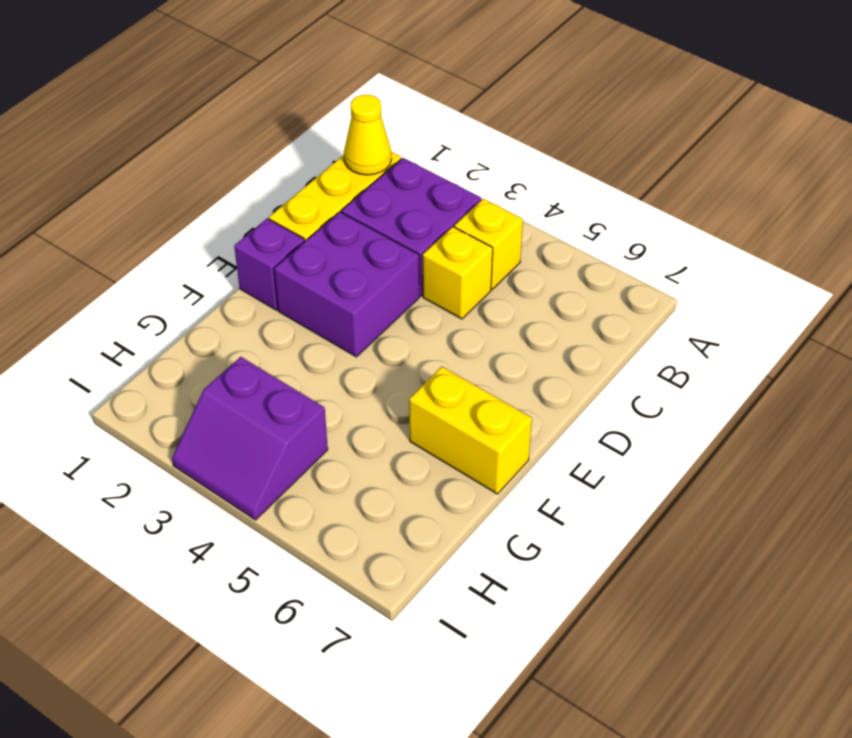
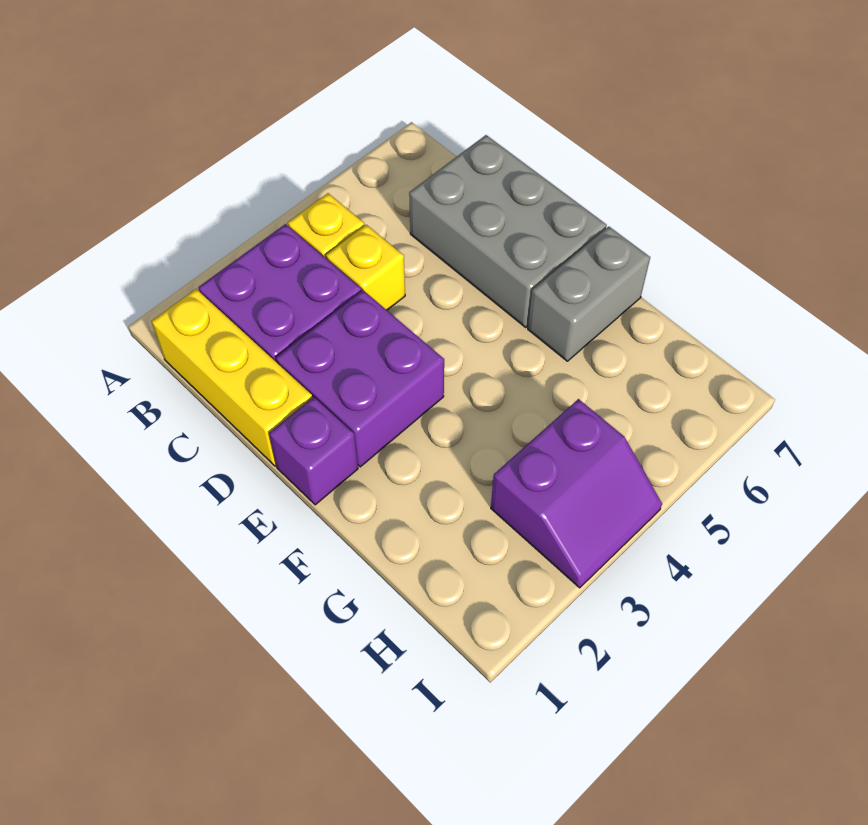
yellow cone B1 level 2 -> none
none -> grey brick C6:E7 level 1
yellow brick F6:F7 level 1 -> grey brick F6:F7 level 1

